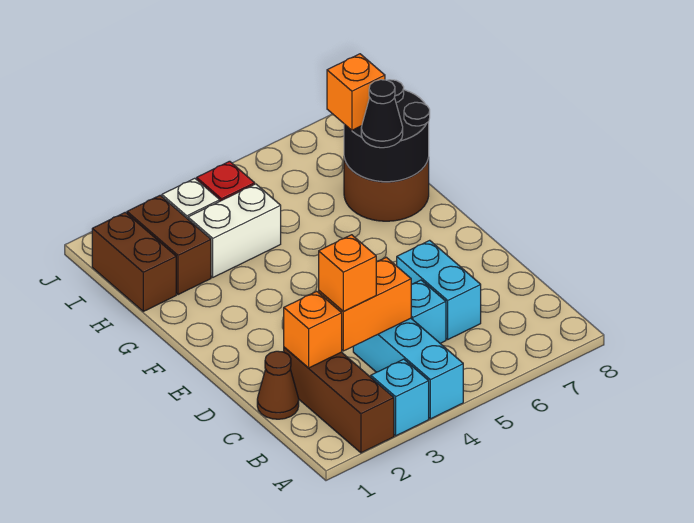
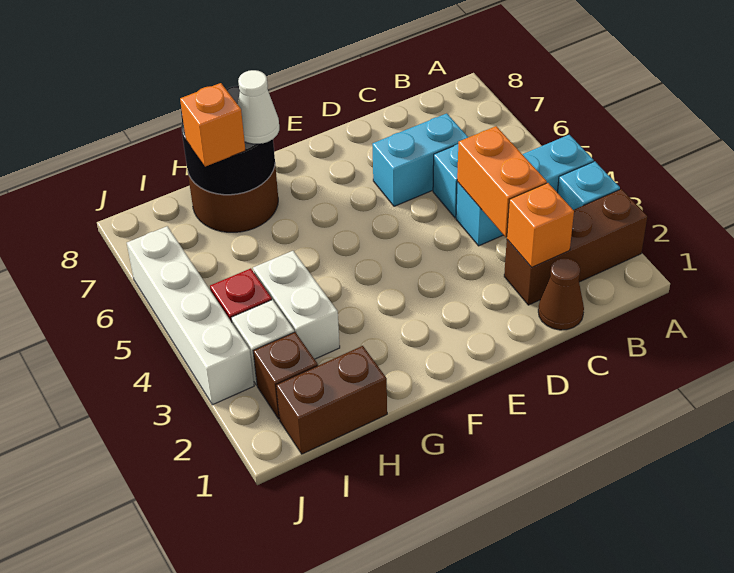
orange brick C3 level 3 -> none
black cone G7 level 3 -> white cone G7 level 3
brown brick H2:I2 level 1 -> brown brick I2 level 1
none -> white brick J3:J6 level 1

